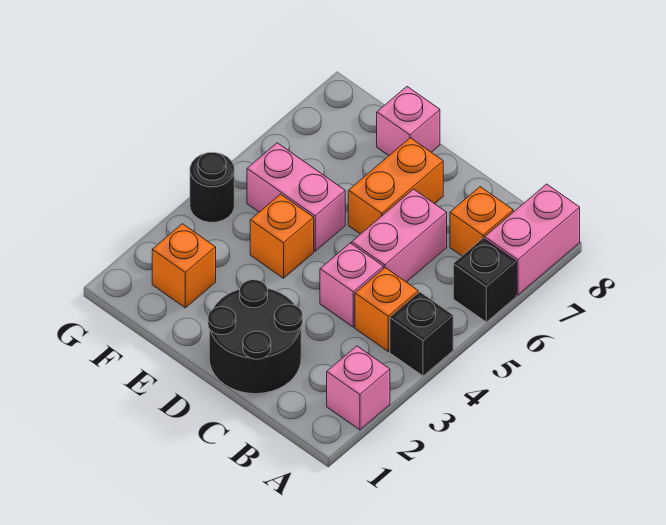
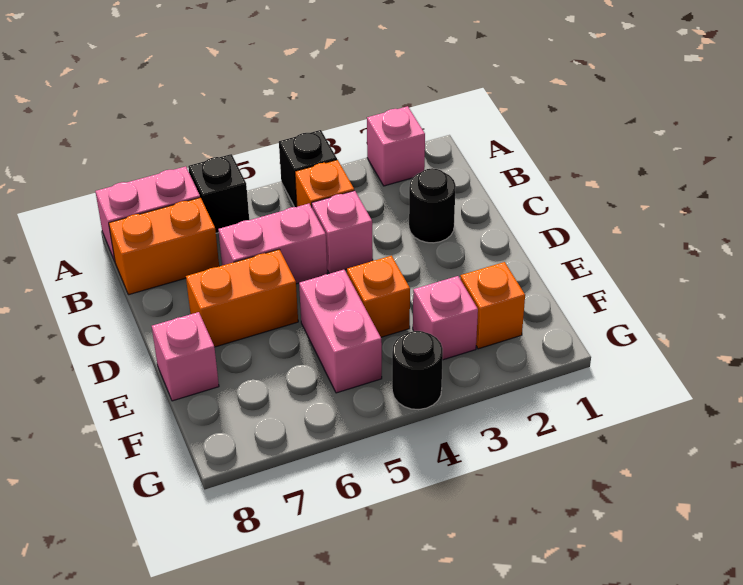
orange brick B7 level 1 -> orange brick B7:B8 level 1
black round brick C1:D2 level 1 -> black round brick C2 level 1
none -> pink brick F3 level 1

